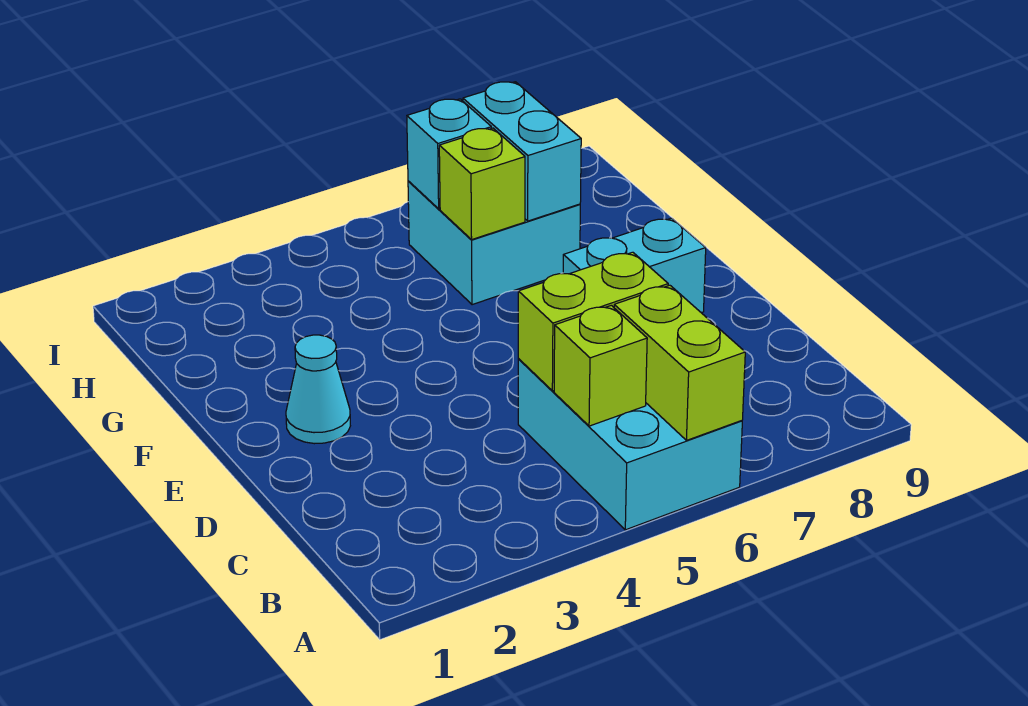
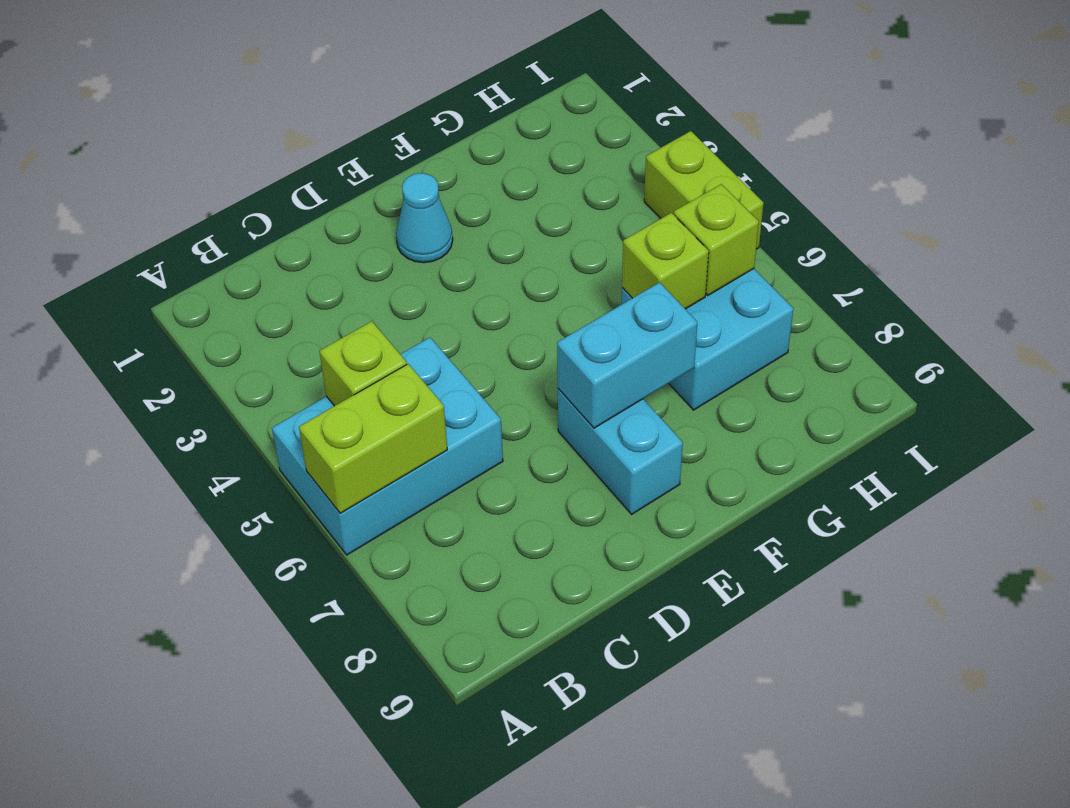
lime brick C5:C6 level 2 -> lime brick I4:I5 level 1
cyan brick G7:H7 level 2 -> cyan brick E7:F7 level 2
cyan brick H6 level 2 -> lime brick H6 level 2

